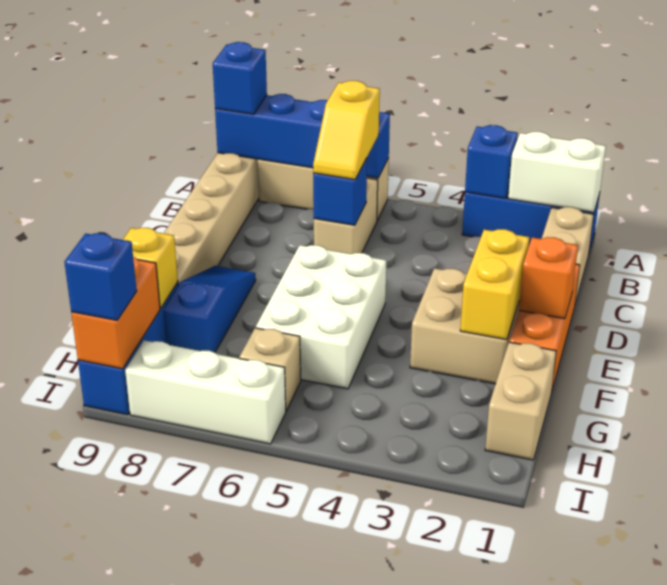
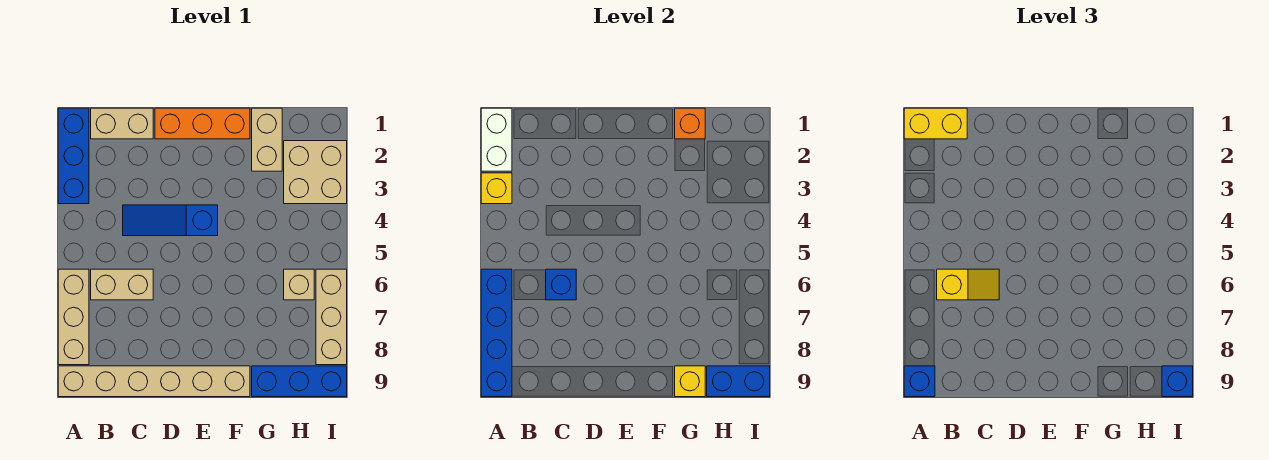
blue brick A3 level 2 -> yellow brick A3 level 2
orange brick E1 level 2 -> orange brick G1 level 2
tan brick E2:F3 level 1 -> tan brick H2:I3 level 1
yellow brick E2:F2 level 2 -> yellow brick A1:B1 level 3
white brick E5:G6 level 1 -> none
blue slope E8:G8 level 1 top G -> blue slope C4:E4 level 1 top E
tan brick G1:H1 level 1 -> tan brick G1:G2 level 1
orange brick H9:I9 level 2 -> blue brick H9:I9 level 2
white brick I6:I8 level 1 -> tan brick I6:I8 level 1

